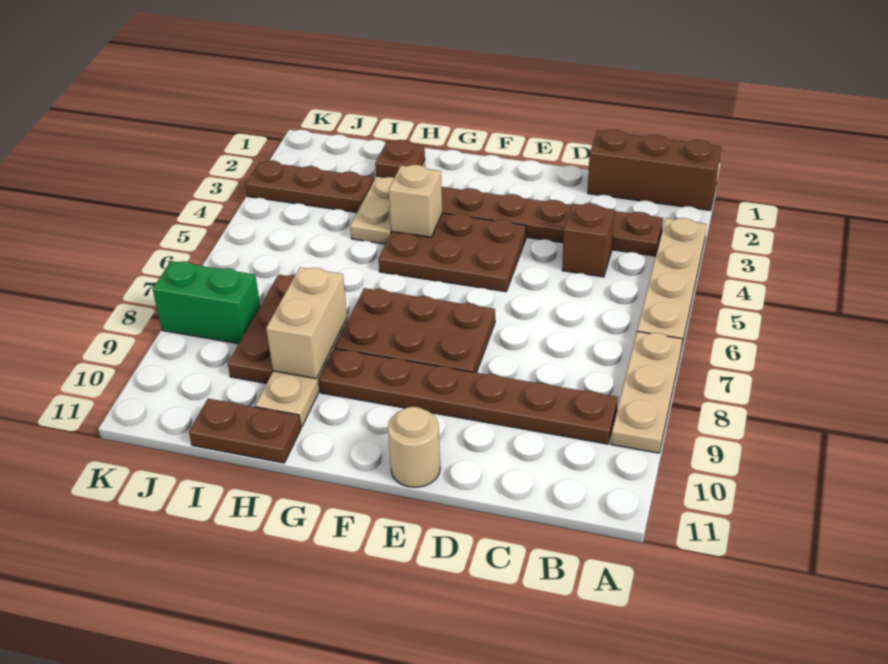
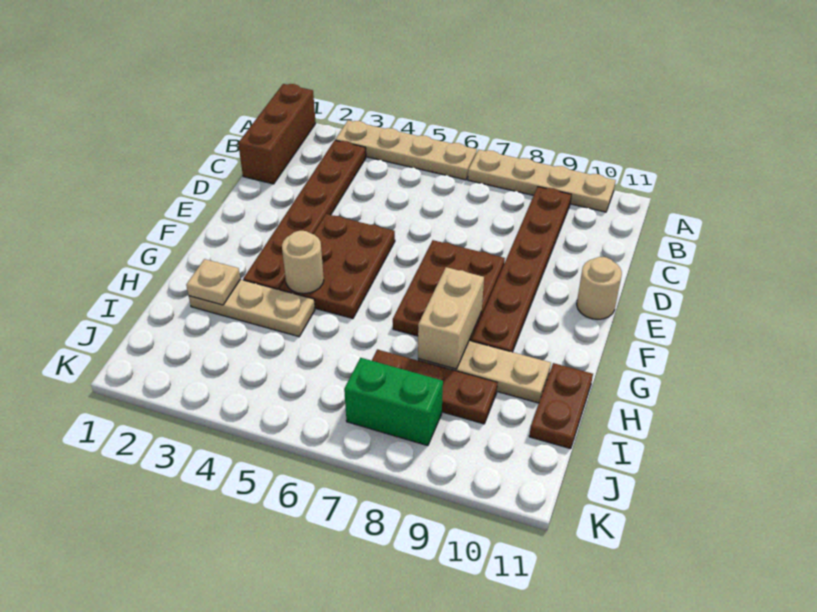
tan plate A7:A9 level 1 -> tan plate A7:A10 level 1
brown brick C4 level 1 -> none
tan brick G4 level 2 -> tan round brick G4 level 2
brown plate H2 level 2 -> tan plate H2 level 2
tan brick H8:H9 level 2 -> tan brick G8:H8 level 2
brown plate I3:K3 level 1 -> none
green brick J8:K8 level 1 -> green brick J7:J8 level 1

